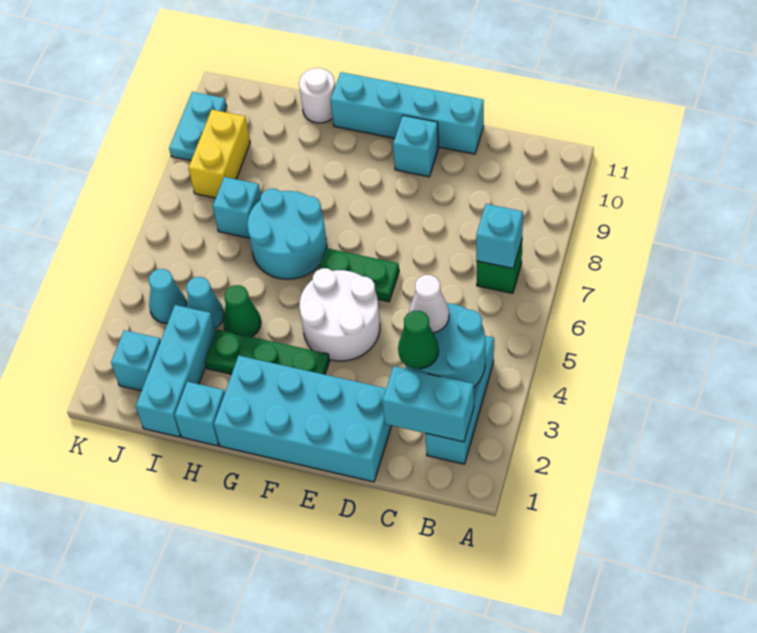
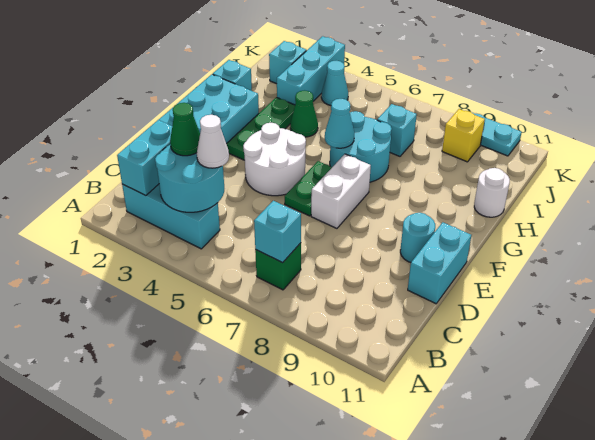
cyan brick D11:G11 level 1 -> cyan brick D11:E11 level 1
none -> white brick E7:F7 level 1
cyan brick E10 level 1 -> cyan round brick E10 level 1
cyan brick I1:I3 level 1 -> cyan brick I3:K3 level 1
cyan cone I4 level 1 -> cyan cone G6 level 2
yellow brick J8:J9 level 1 -> yellow brick J9 level 1

